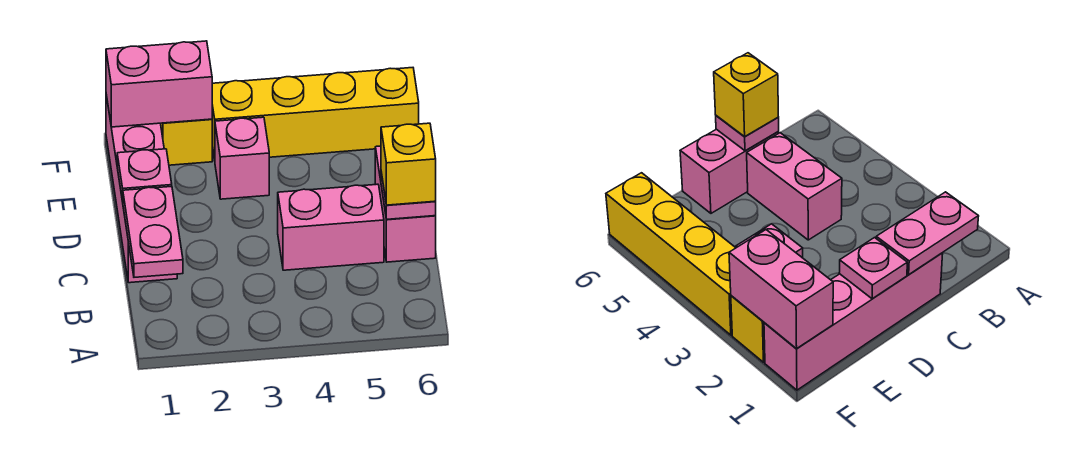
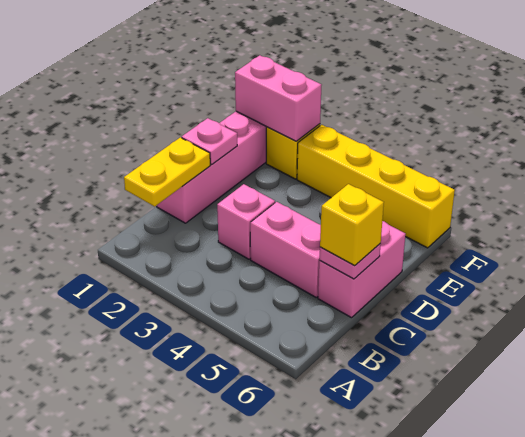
pink plate B1:C1 level 2 -> yellow plate B1:C1 level 2
pink brick E3 level 1 -> pink brick C3 level 1

